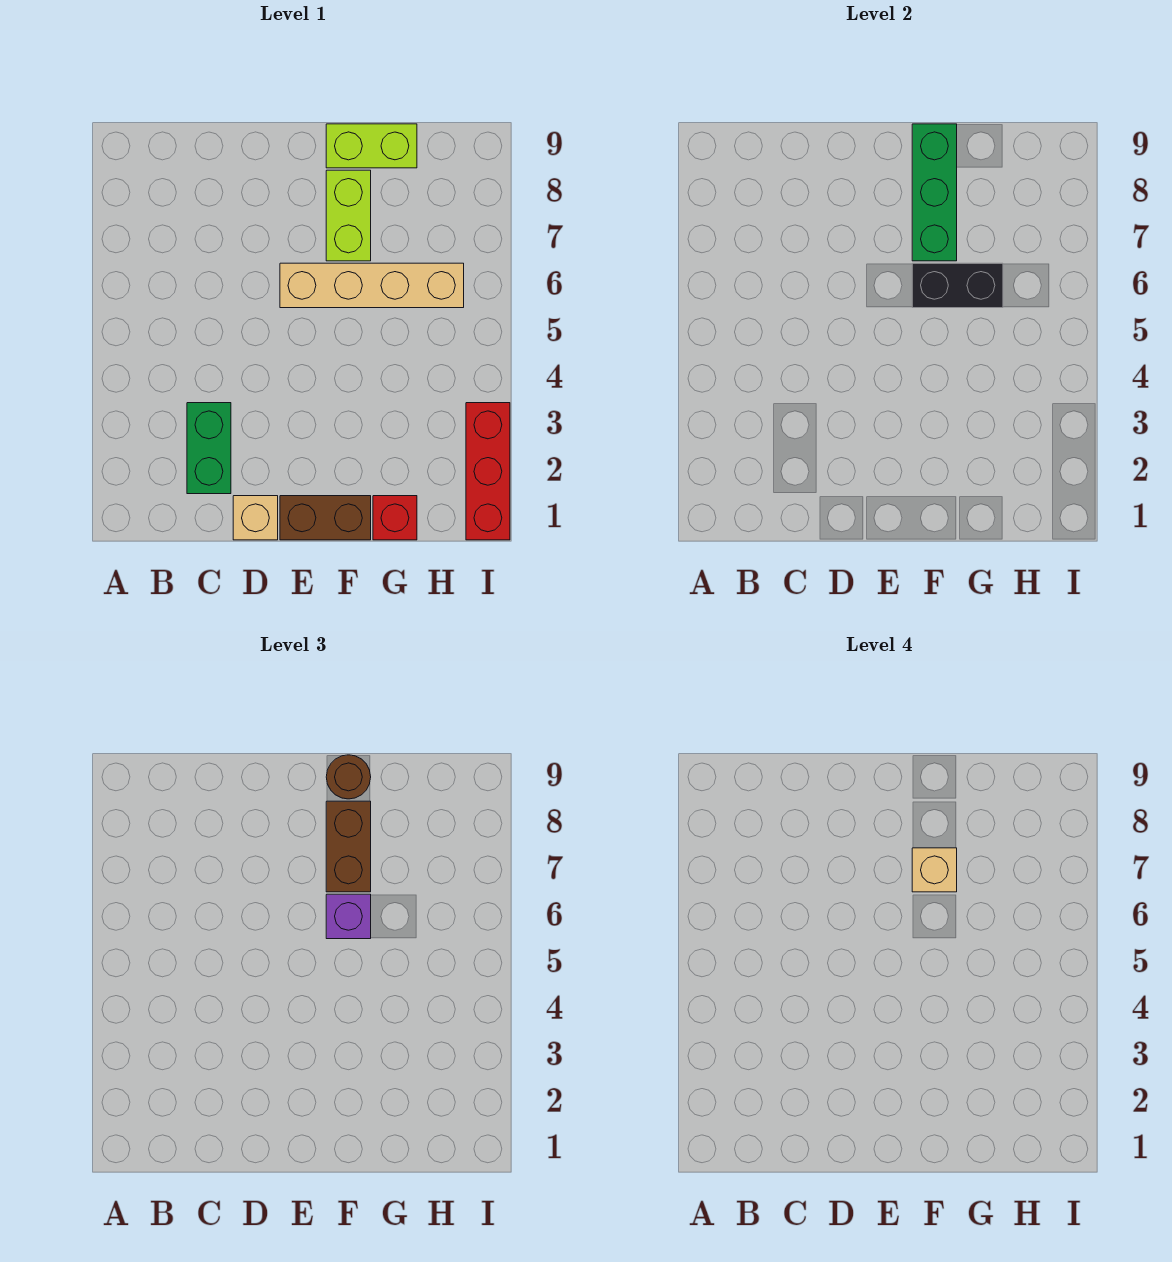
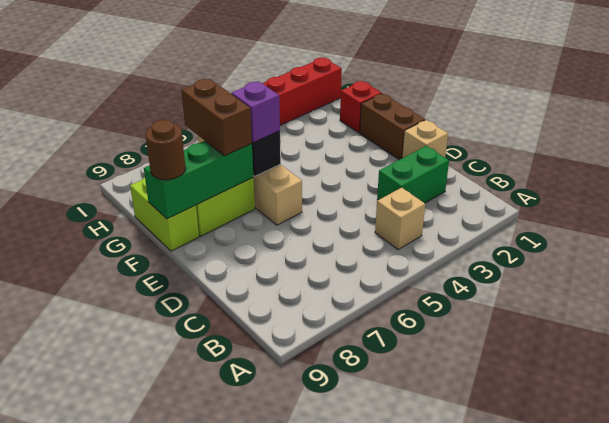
brown brick F7:F8 level 3 -> brown brick F7:G7 level 3
tan brick F7 level 4 -> tan brick B4 level 1

